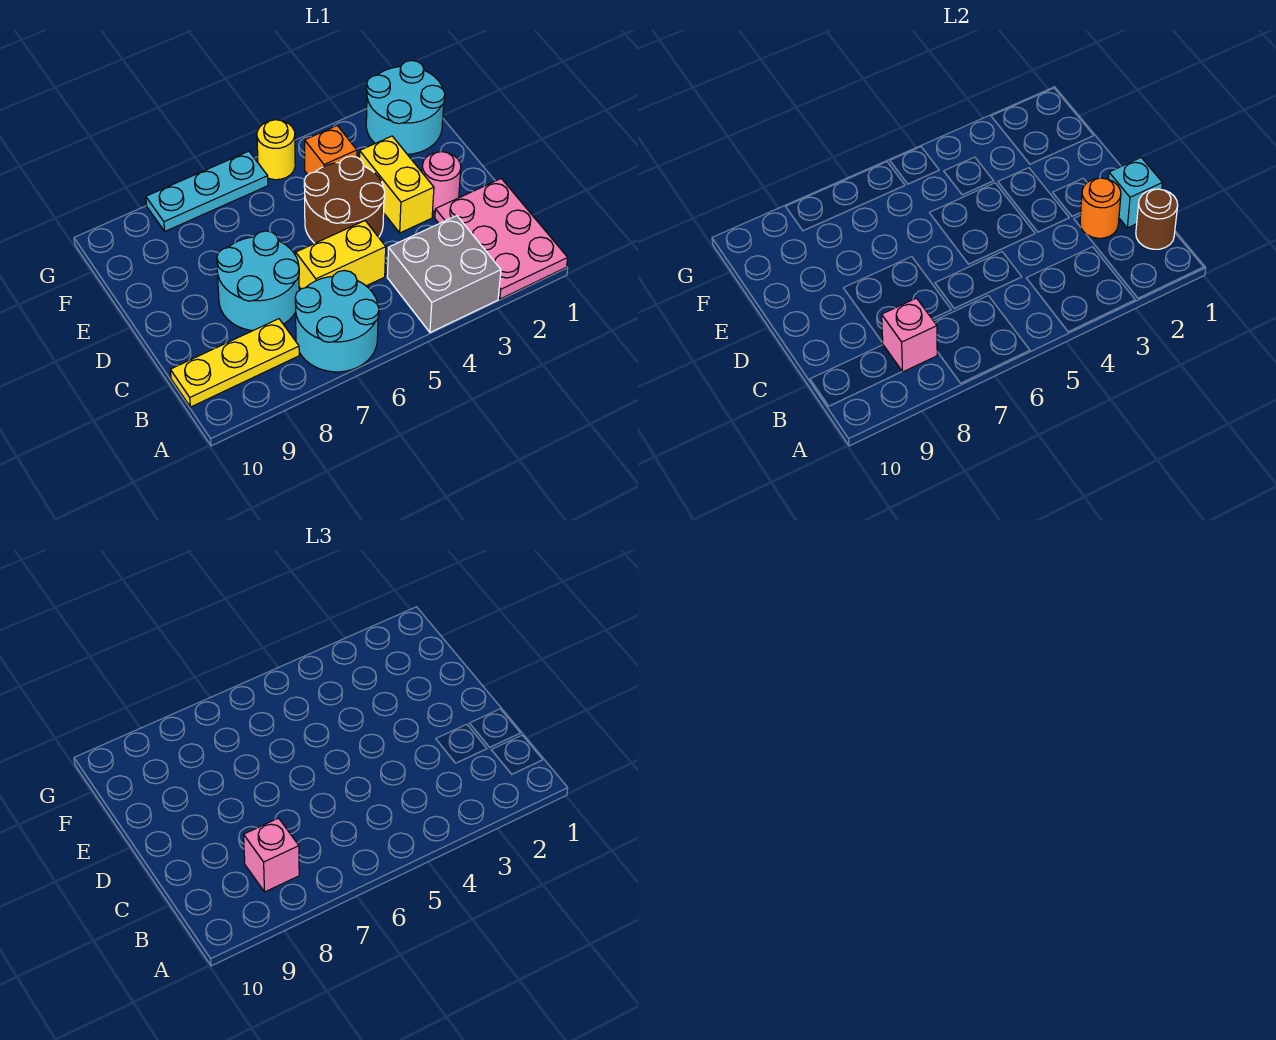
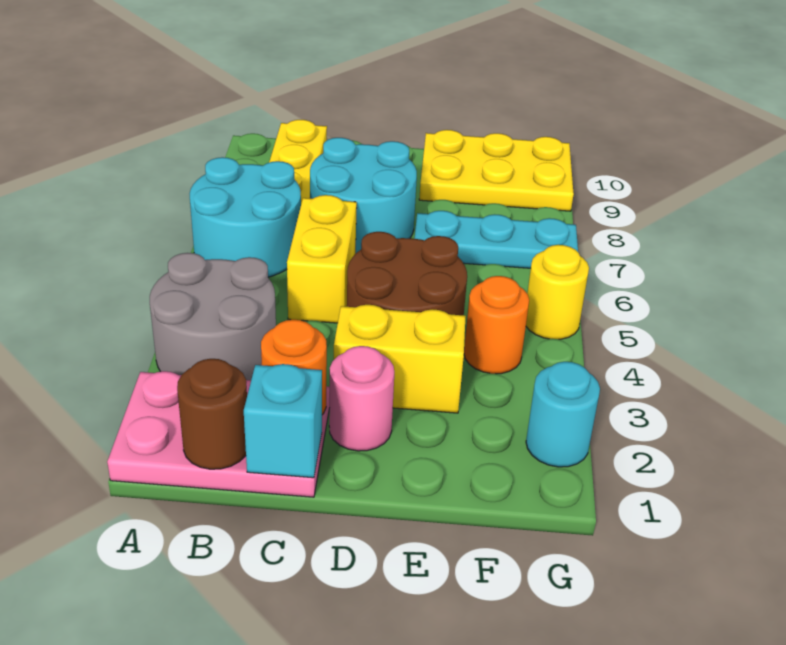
grey brick A3:B4 level 1 -> grey round brick A3:B4 level 1
pink brick B8 level 2 -> none
pink brick B8 level 3 -> none
none -> yellow plate E9:G10 level 1
cyan round brick F1:G2 level 1 -> cyan round brick G2 level 1
orange brick F4 level 1 -> orange round brick F4 level 1
cyan plate G6:G8 level 1 -> cyan plate E7:G7 level 1

